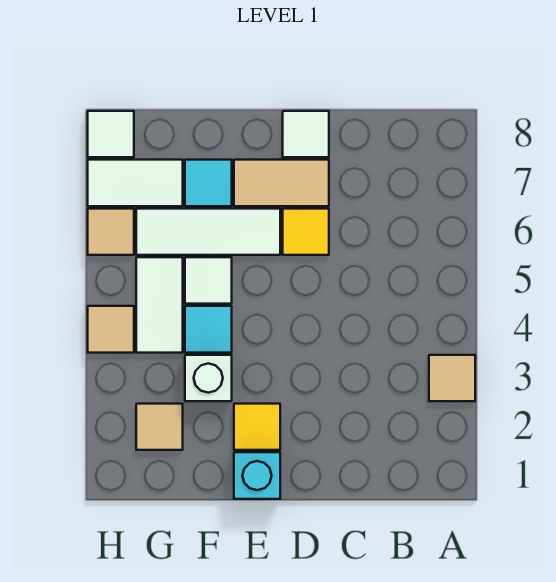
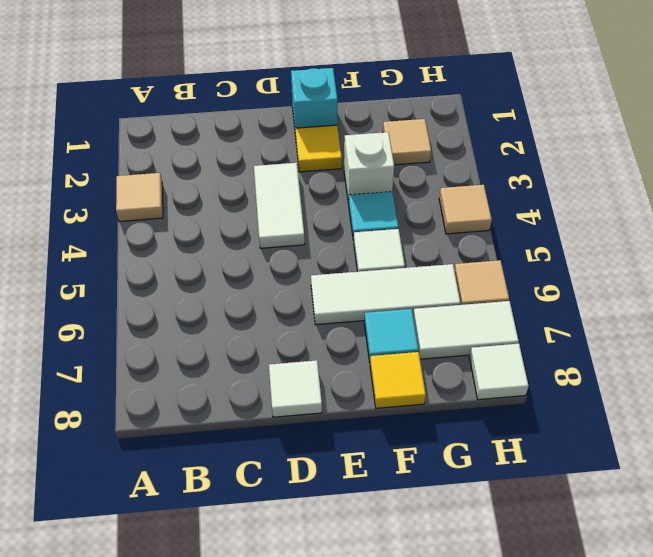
yellow tile D6 level 1 -> yellow tile F8 level 1
tan tile D7:E7 level 1 -> none
white tile G4:G5 level 1 -> white tile D3:D4 level 1

